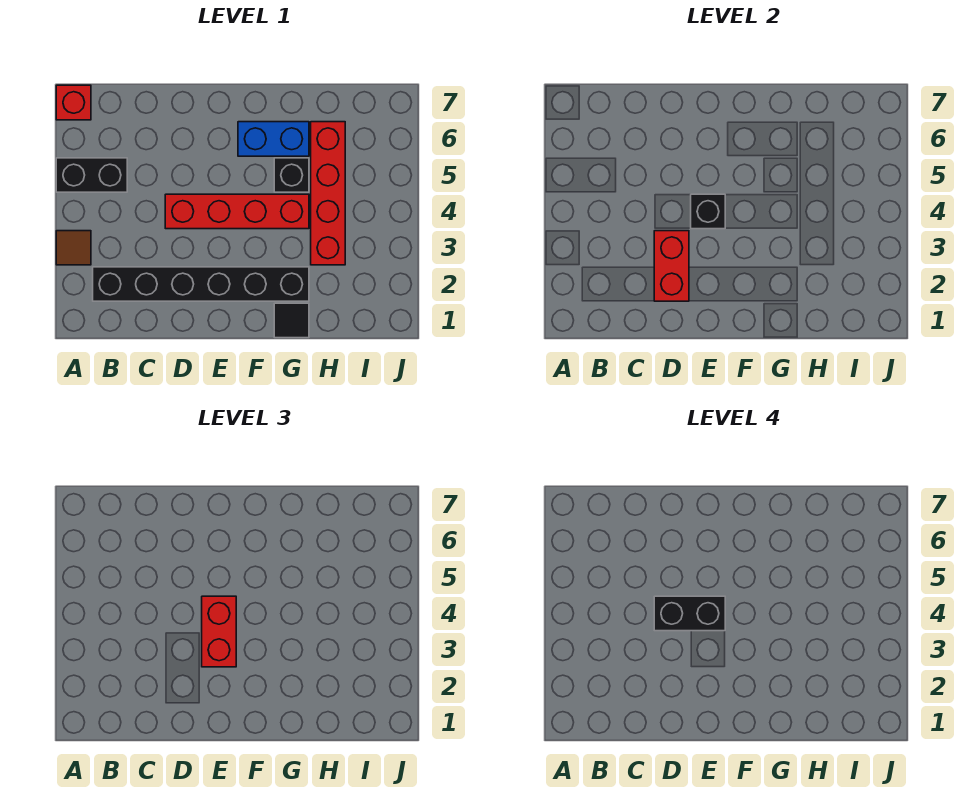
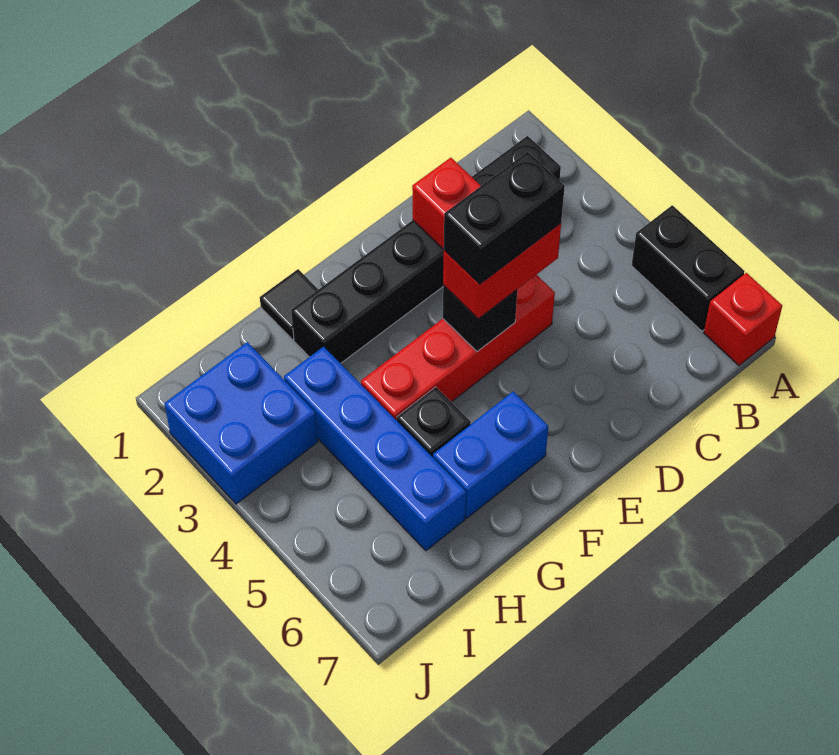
brown tile A3 level 1 -> none
black brick A5:B5 level 1 -> black brick A5:A6 level 1
red brick E3:E4 level 3 -> red brick D4:E4 level 3
red brick H3:H6 level 1 -> blue brick H3:H6 level 1
none -> blue brick I2:J3 level 1

